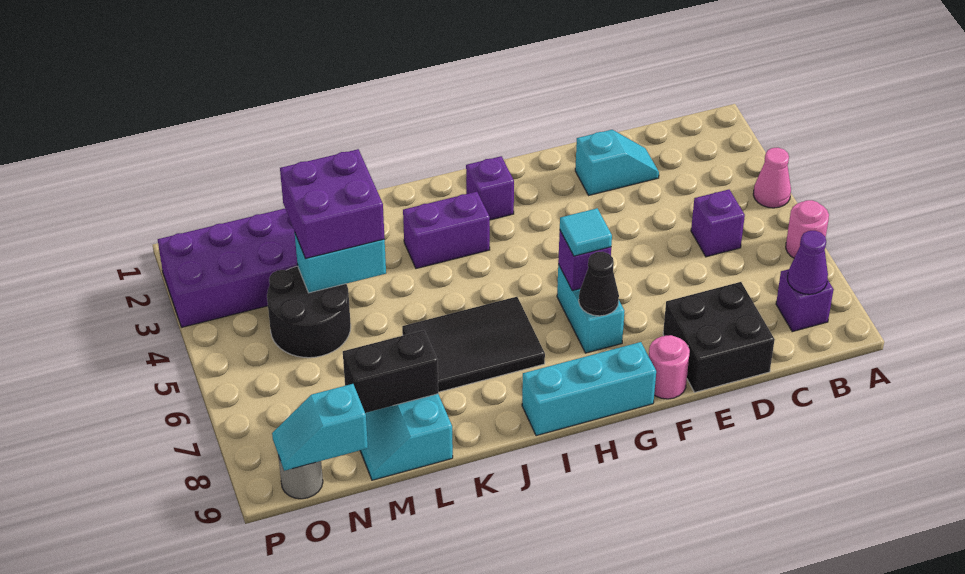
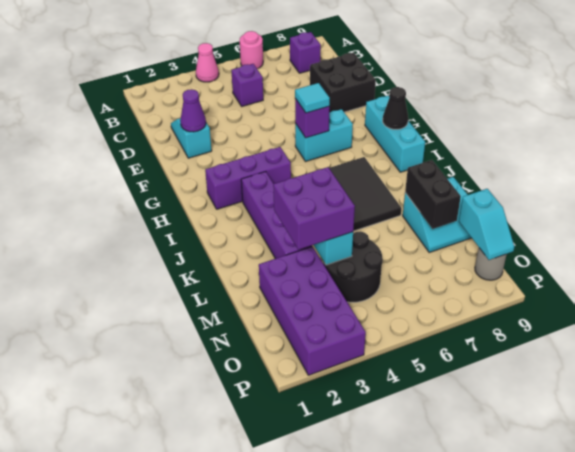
purple cone B8 level 2 -> purple cone E2 level 2
pink round brick F9 level 1 -> none
black cone G7 level 2 -> black cone H9 level 2
purple brick H2 level 1 -> purple brick H2:H4 level 1
purple brick I3:J3 level 1 -> purple brick I3:L3 level 1

